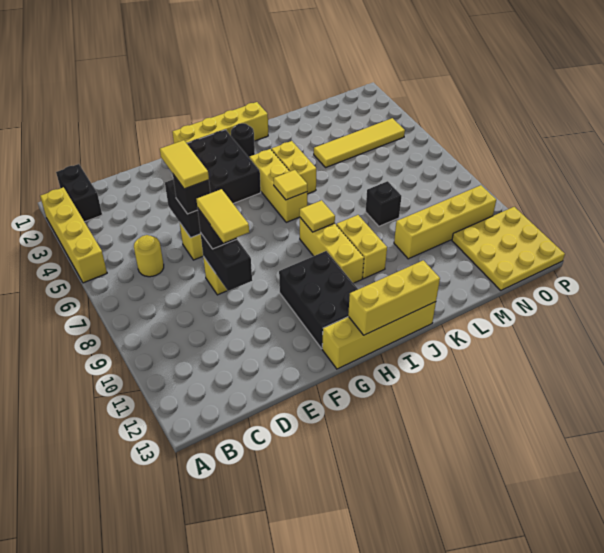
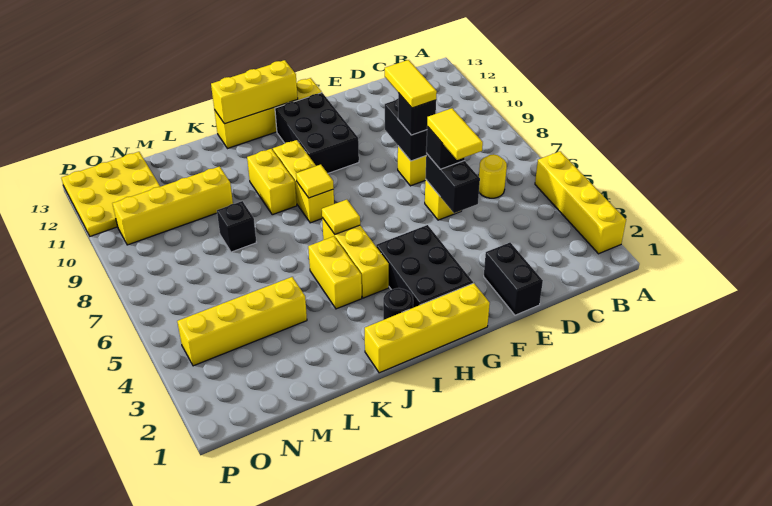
black brick B1:B2 level 1 -> black brick E1:E2 level 1
yellow tile L4:O4 level 1 -> yellow brick L4:O4 level 1

